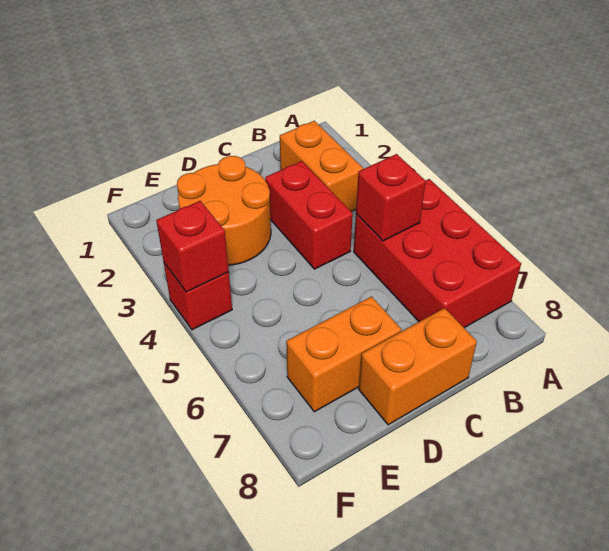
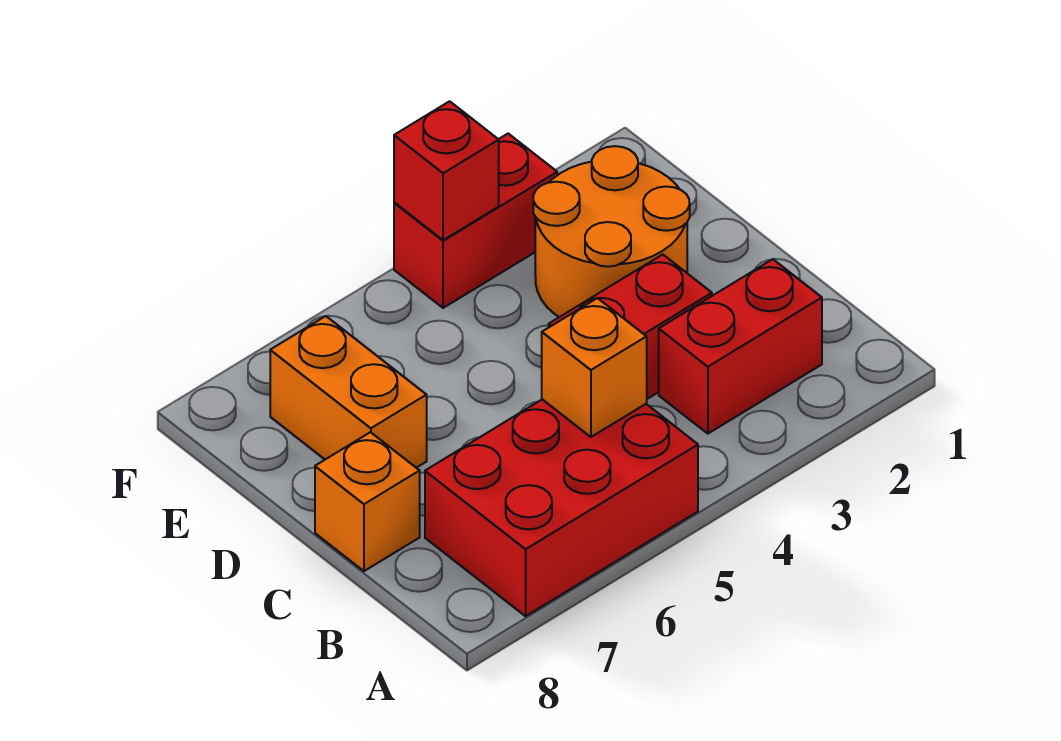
orange brick B2:B3 level 1 -> red brick B2:B3 level 1
red brick B5 level 2 -> orange brick B5 level 2
orange brick C8:D8 level 1 -> orange brick C8 level 1
red brick F4 level 1 -> red brick F3:F4 level 1

